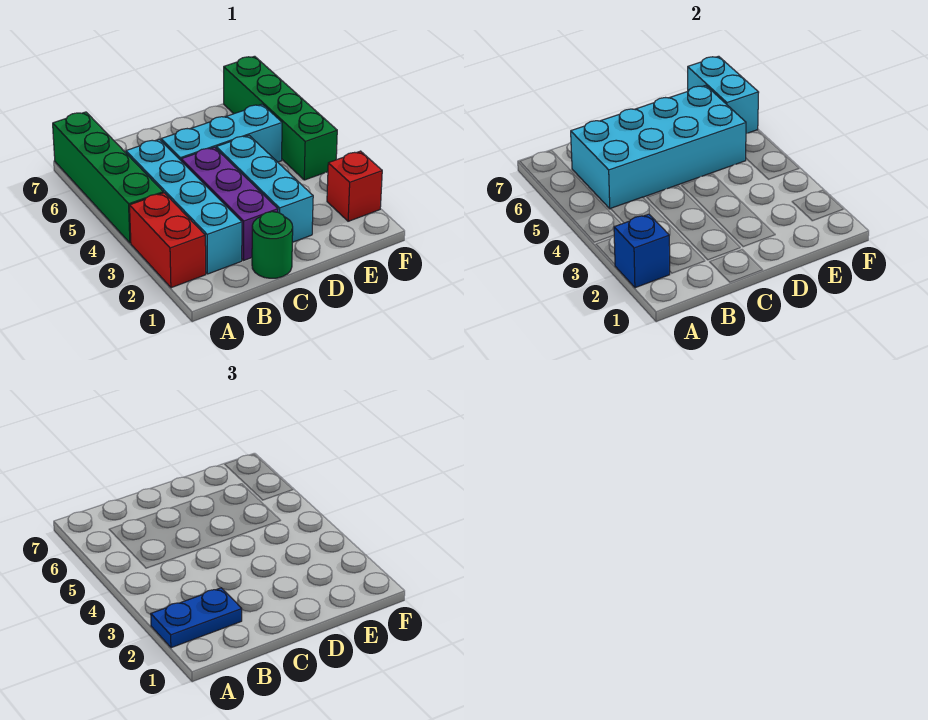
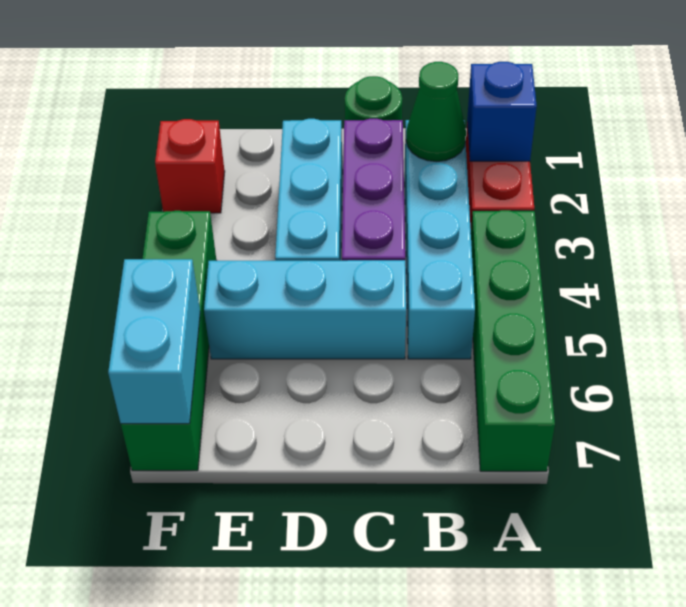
blue plate A2:B2 level 3 -> none
none -> green cone B2 level 2
cyan brick B5:E6 level 2 -> none

